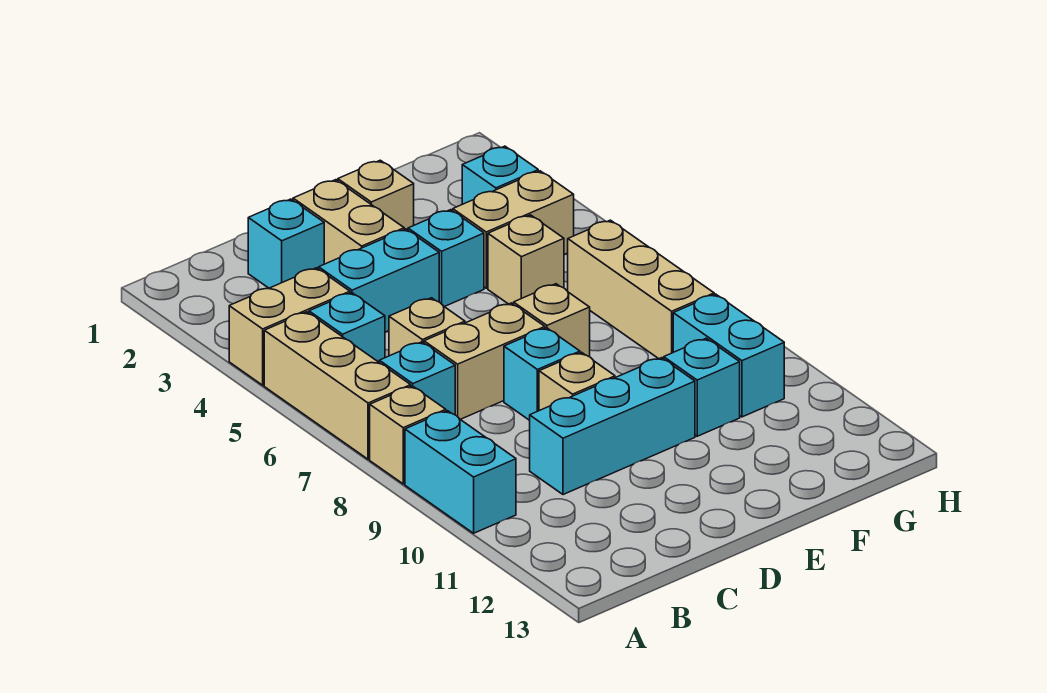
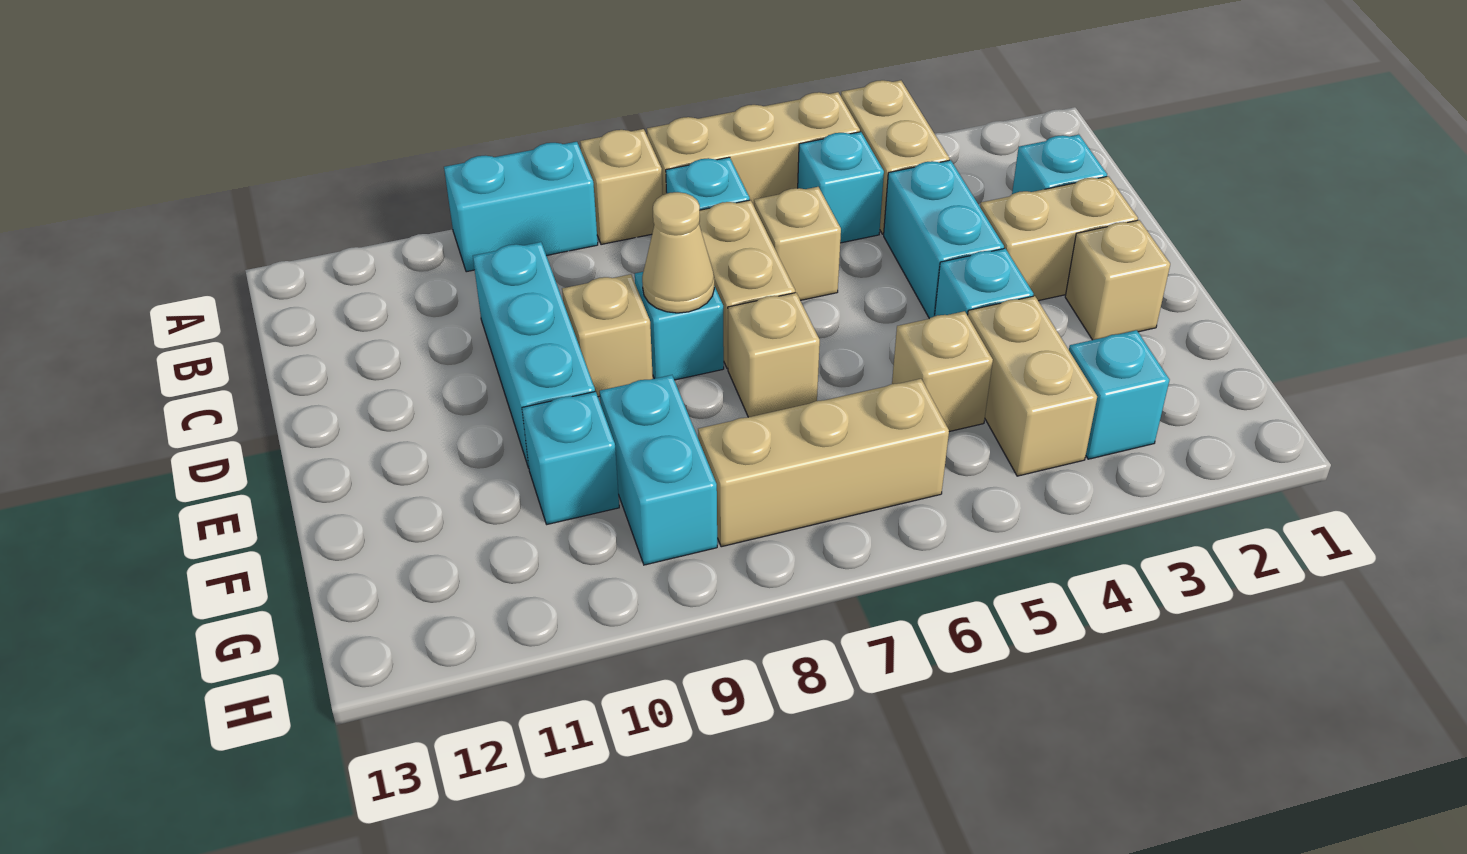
none -> tan cone D8 level 2
cyan brick G9:G10 level 1 -> cyan brick F9:G9 level 1

